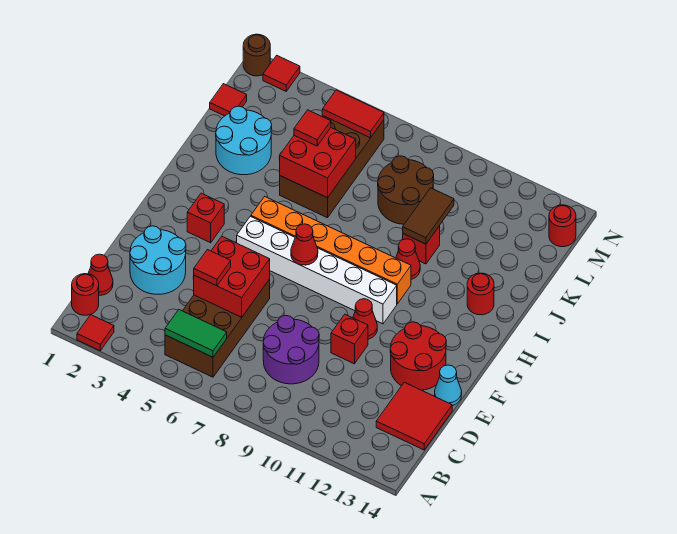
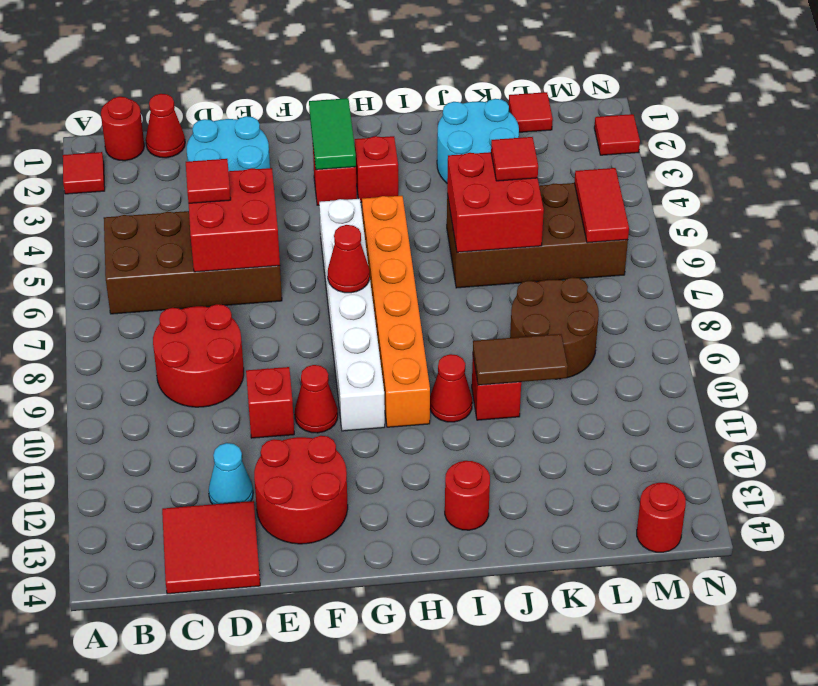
green tile B5:B6 level 2 -> green tile G2:G3 level 2
purple round brick C8:D9 level 1 -> red round brick C8:D9 level 1
cyan cone E14 level 1 -> cyan cone D12 level 1
none -> red brick H3 level 1
brown round brick N1 level 1 -> none

